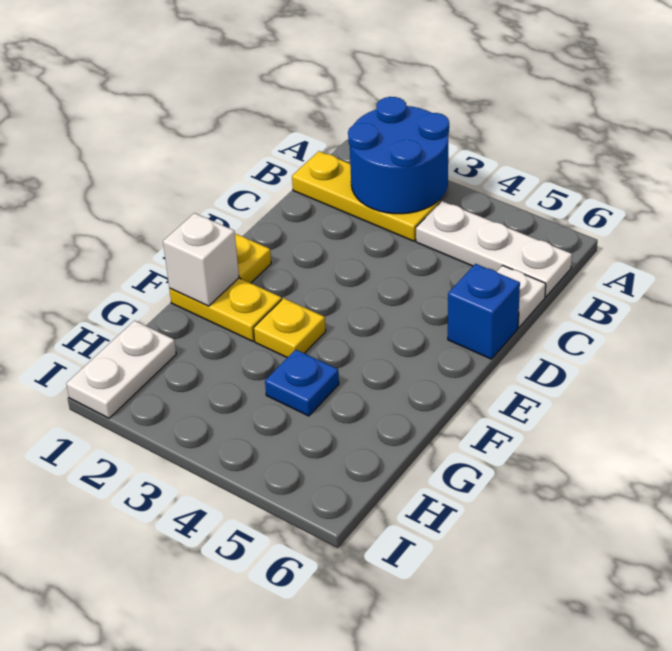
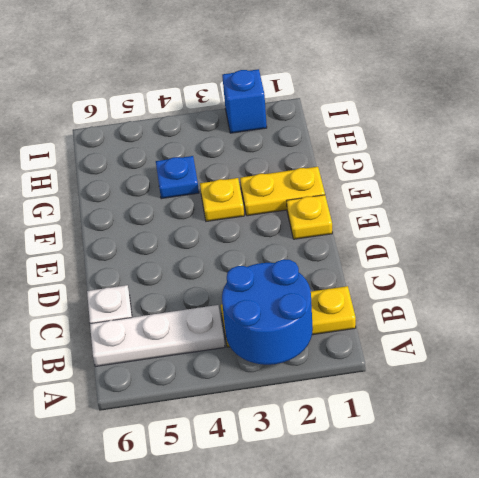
blue brick D6 level 1 -> blue brick I2 level 1
white brick F1 level 2 -> none
white plate H1:I1 level 1 -> none

